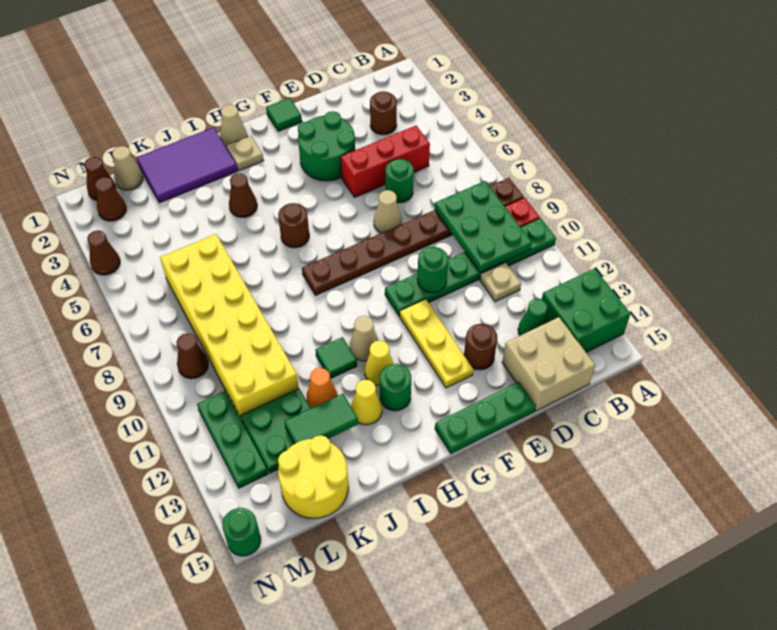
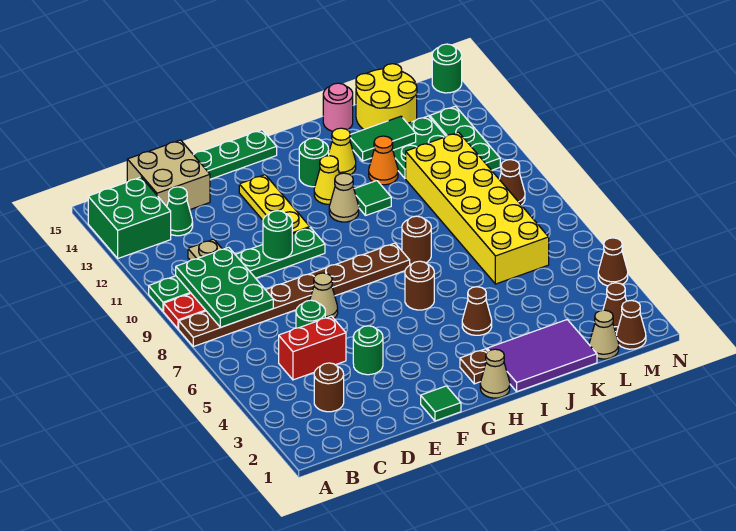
red brick C5:E5 level 1 -> red brick C5:D5 level 1
green round brick E3:F4 level 1 -> green round brick E4 level 1
brown round brick E13 level 1 -> brown round brick I8 level 1
tan plate H2 level 1 -> brown plate H2 level 1
none -> pink round brick J15 level 1

